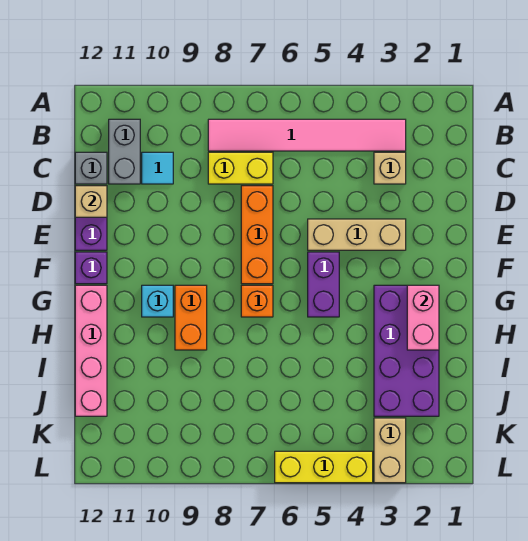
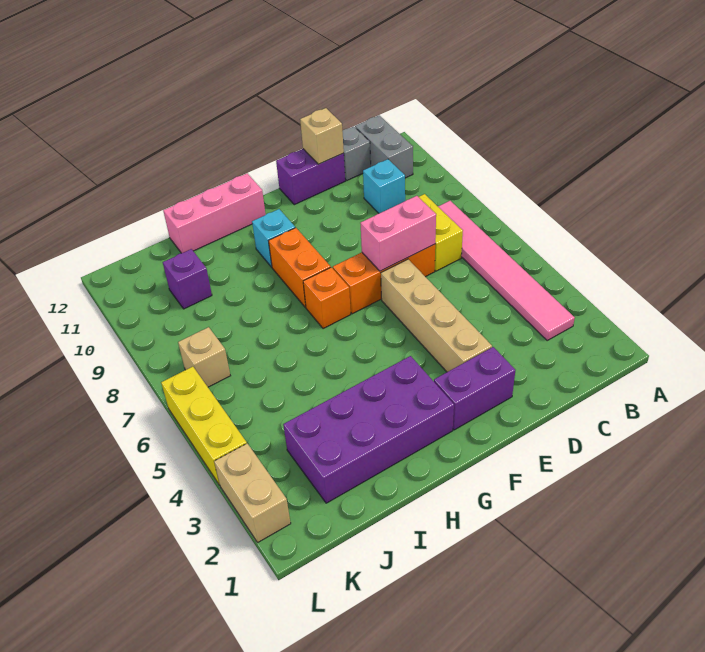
grey brick B11:C11 level 1 -> grey brick B11:B12 level 1
tan brick C3 level 1 -> tan brick K7 level 1
cyan tile C10 level 1 -> cyan brick C10 level 1
tan brick E3:E5 level 1 -> tan brick E3:E6 level 1
purple brick F5:G5 level 1 -> purple brick E2:F2 level 1
purple brick F12 level 1 -> purple brick J10 level 1
pink brick G2:H2 level 2 -> pink brick D7:E7 level 2
orange brick G9:H9 level 1 -> orange brick G8:G9 level 1
pink brick G12:J12 level 1 -> pink brick G12:I12 level 1
tan brick K3:L3 level 1 -> tan brick L2:L3 level 1

